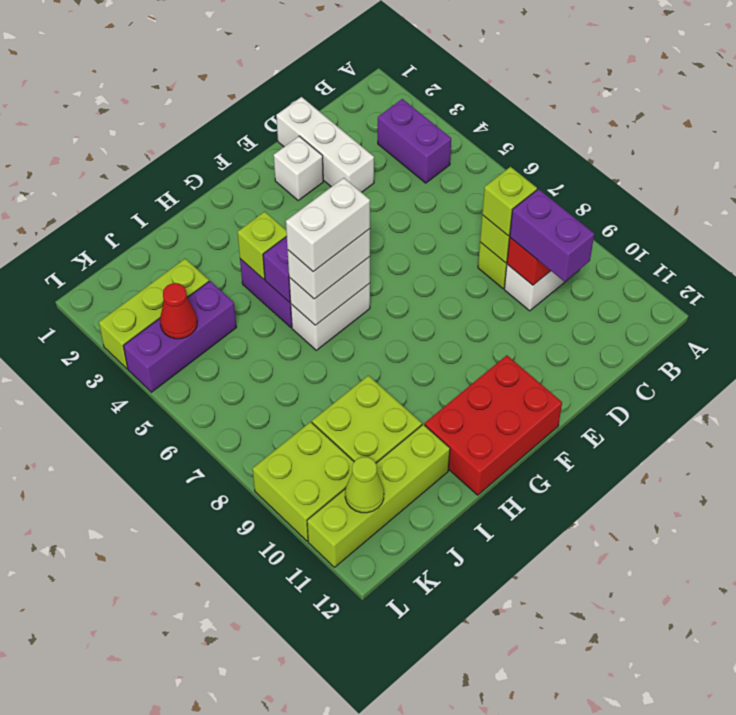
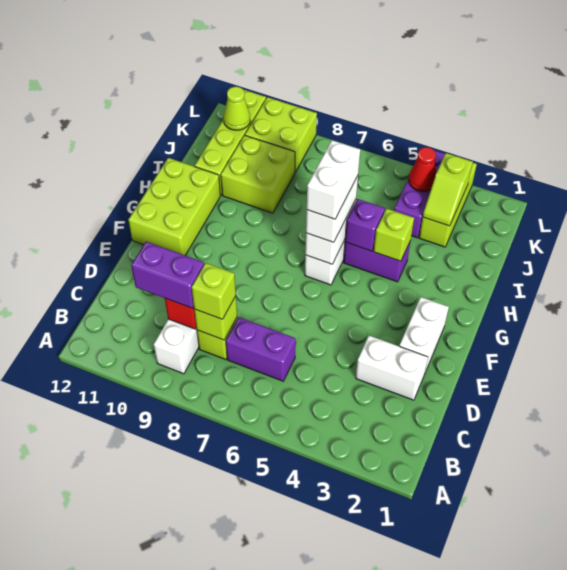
purple brick B3:B4 level 1 -> purple brick C6:C7 level 1
white brick D1:D3 level 1 -> white brick D2:D3 level 1
white brick E2 level 1 -> white brick E2:F2 level 1
red brick F11:H12 level 1 -> lime brick F11:H12 level 1
none -> lime slope J3:K3 level 2 top K

